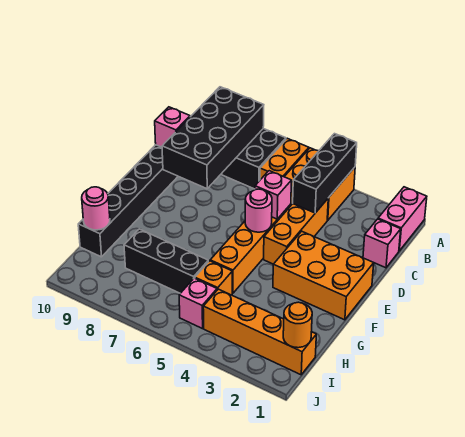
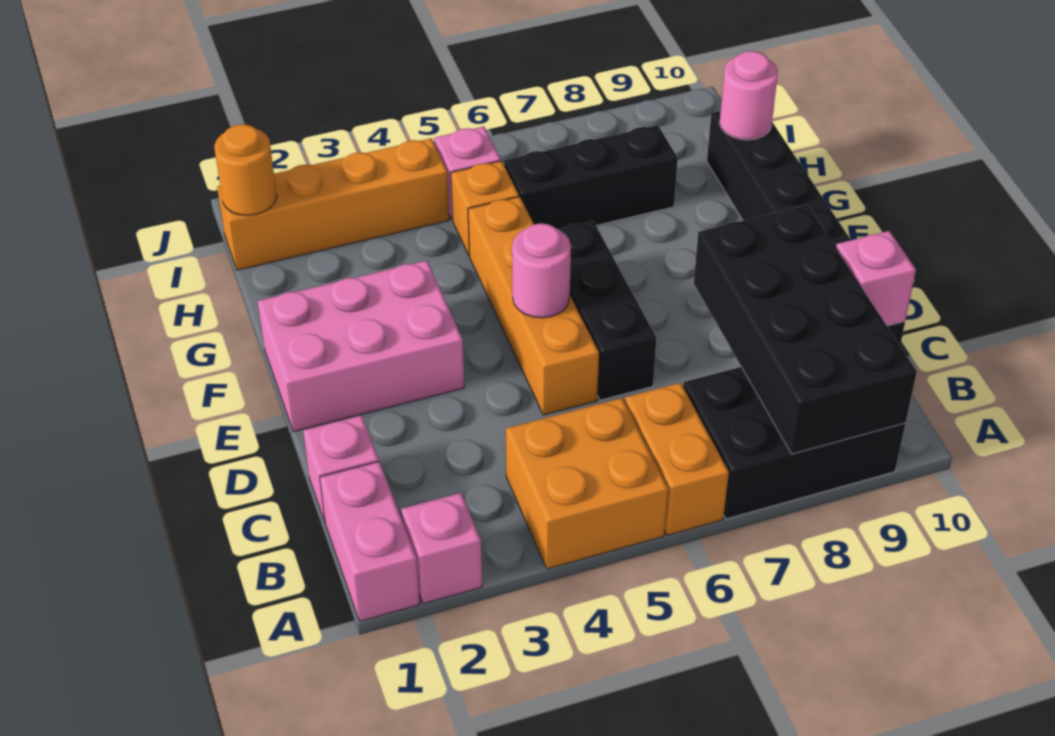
black brick A4:C4 level 2 -> black brick D6:F6 level 1
orange brick C4:E4 level 1 -> none
pink brick D5 level 2 -> pink brick A2 level 1
orange brick E1:F3 level 1 -> pink brick E1:F3 level 1

